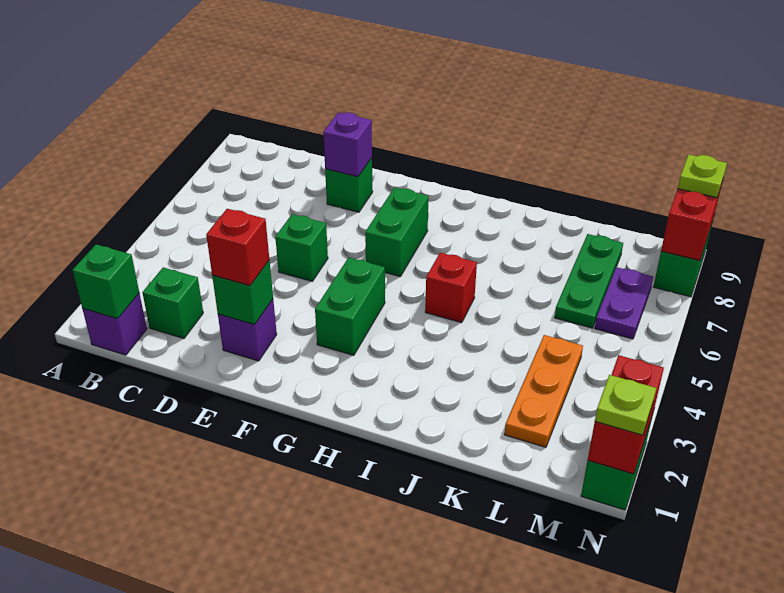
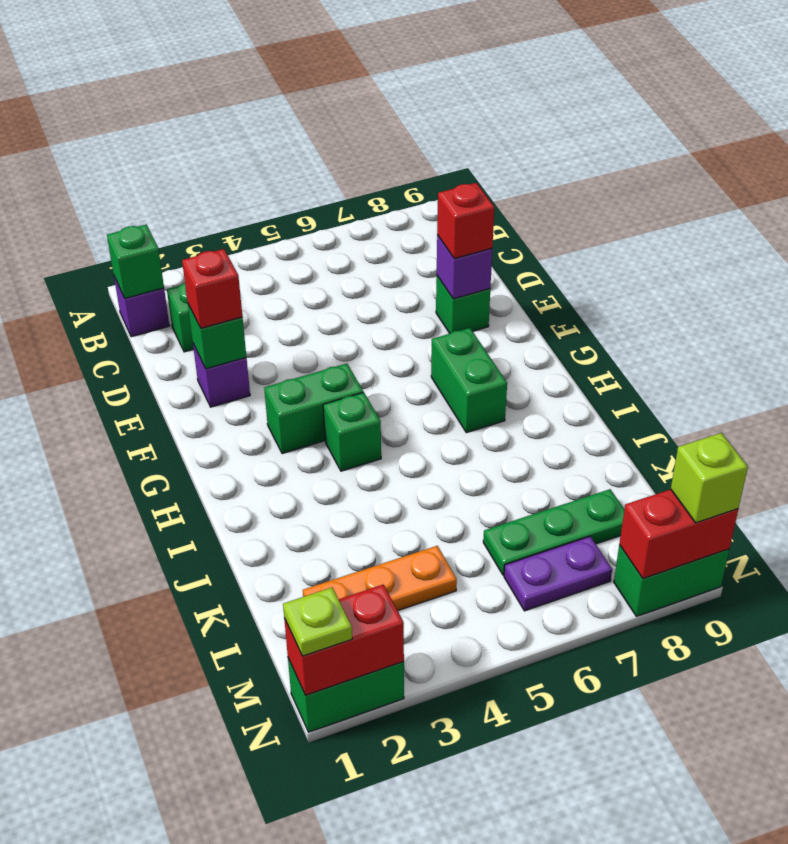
green brick E5 level 1 -> green brick H4 level 1
green brick G6:G7 level 1 -> green brick G7:H7 level 1
red brick I5 level 1 -> red brick E8 level 3
lime plate N9 level 3 -> lime brick N9 level 3

